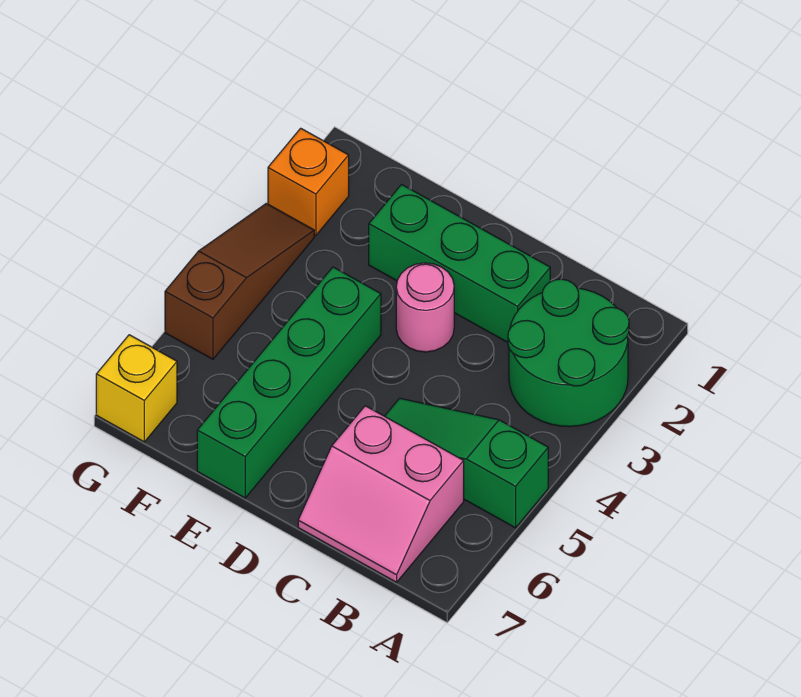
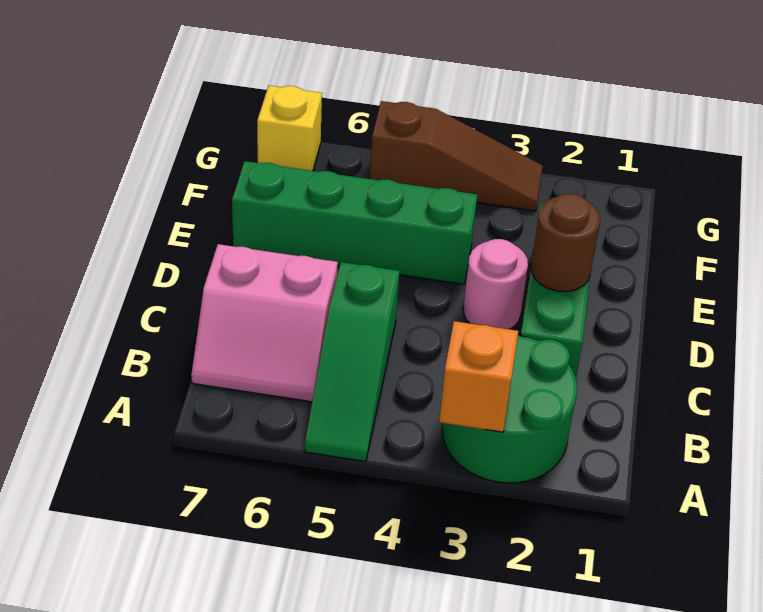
green slope A5:C5 level 1 top A -> green slope A5:C5 level 1 top C
pink slope B6:C7 level 1 top 6 -> pink slope B6:C7 level 1 top C
none -> brown round brick D2 level 2
orange brick G2 level 1 -> orange brick A3 level 2

